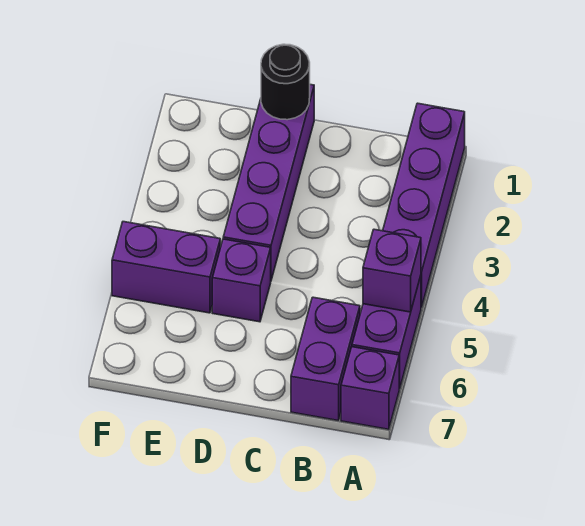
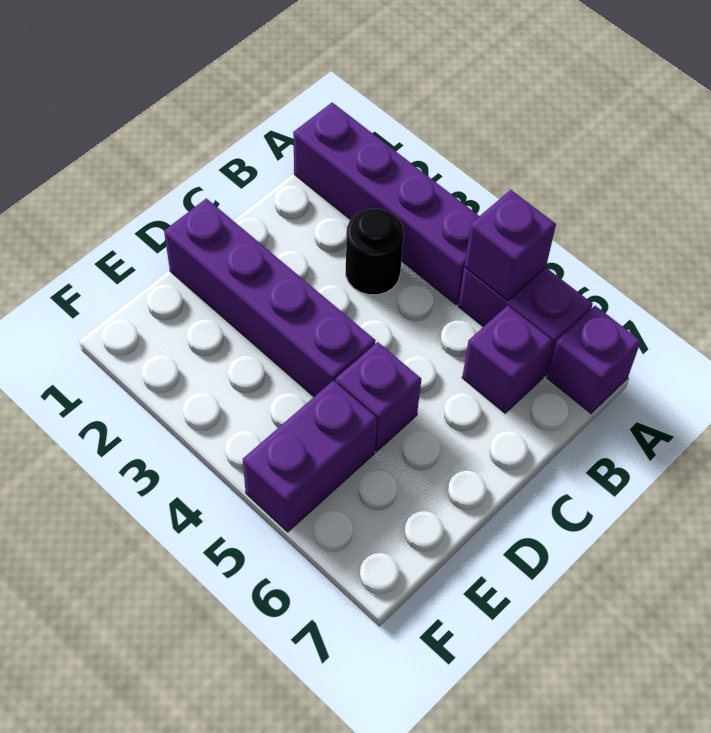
purple brick B6:B7 level 1 -> purple brick B6 level 1
black round brick D1 level 2 -> black round brick B3 level 1

